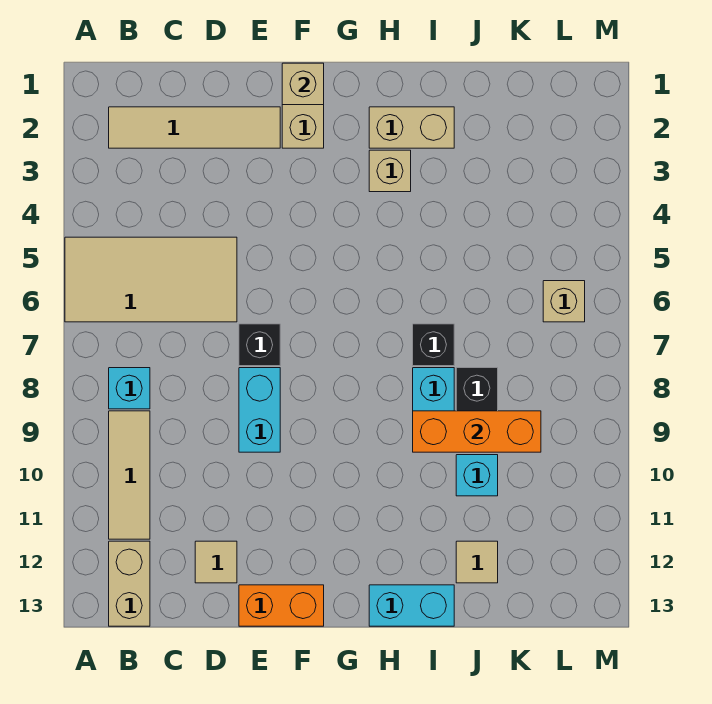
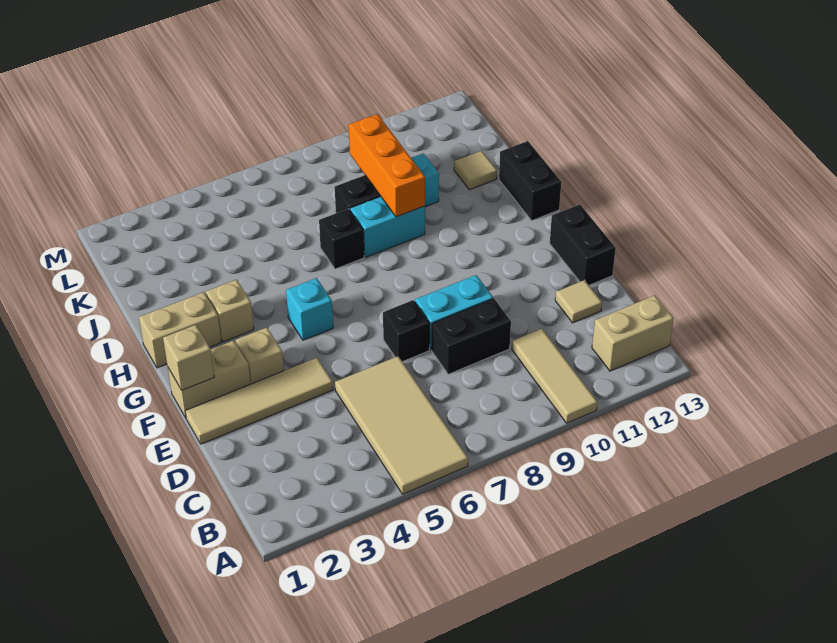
tan tile B2:E2 level 1 -> tan tile E1:E4 level 1
cyan brick B8 level 1 -> cyan brick G5 level 1
tan tile B9:B11 level 1 -> tan tile A10:C10 level 1
none -> black brick D8:D9 level 1
orange brick E13:F13 level 1 -> black brick E13:F13 level 1
tan brick H2:I2 level 1 -> tan brick H1:H2 level 1
cyan brick H13:I13 level 1 -> black brick H13:I13 level 1
tan brick L6 level 1 -> tan brick F3 level 1

